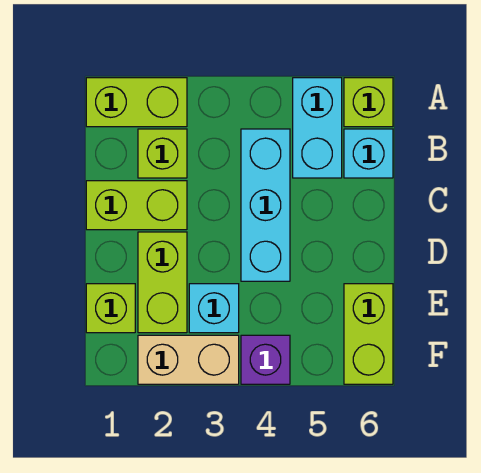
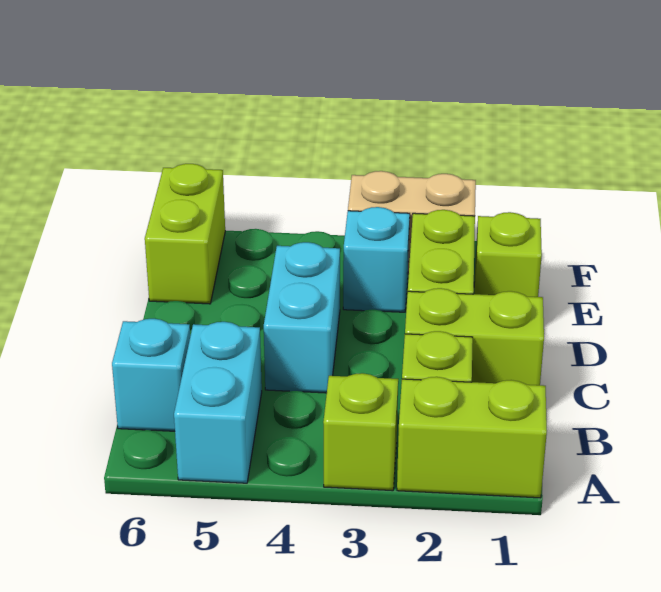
lime brick A6 level 1 -> lime brick A3 level 1
cyan brick B4:D4 level 1 -> cyan brick C4:D4 level 1
purple brick F4 level 1 -> none

